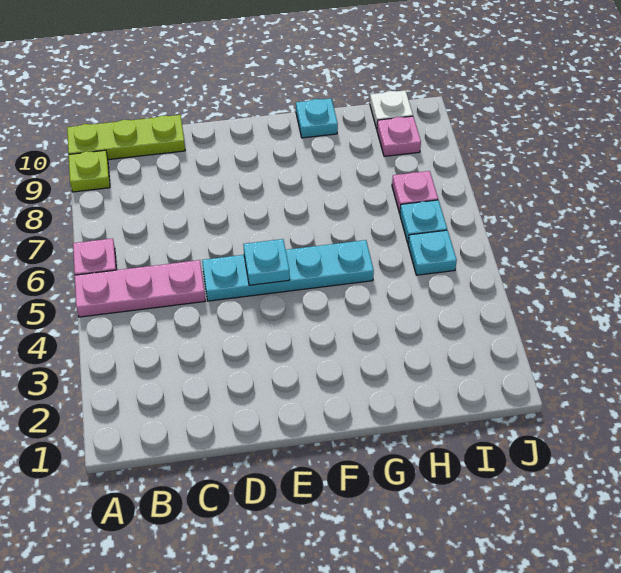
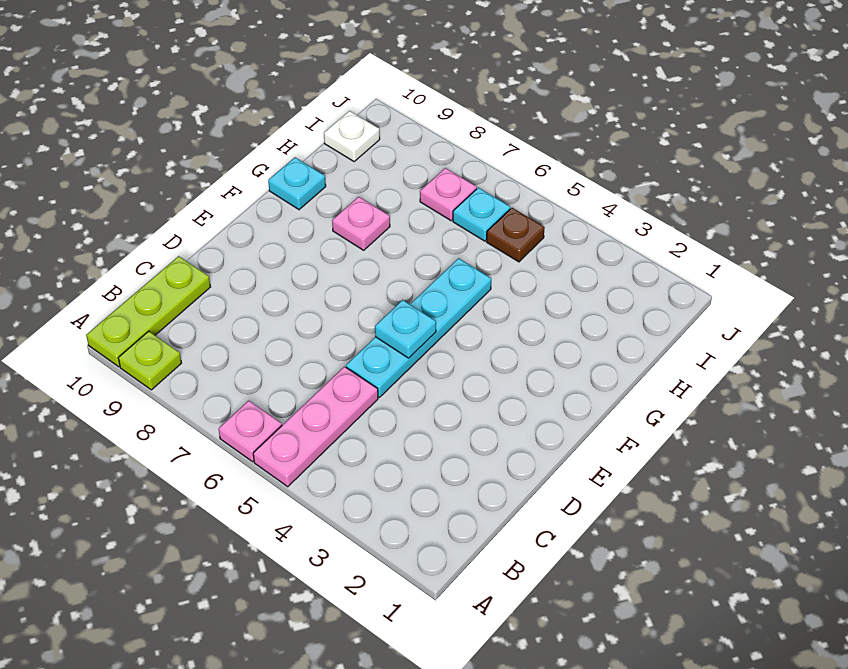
cyan plate I5 level 1 -> brown plate I5 level 1
pink plate I9 level 1 -> pink plate G8 level 1

